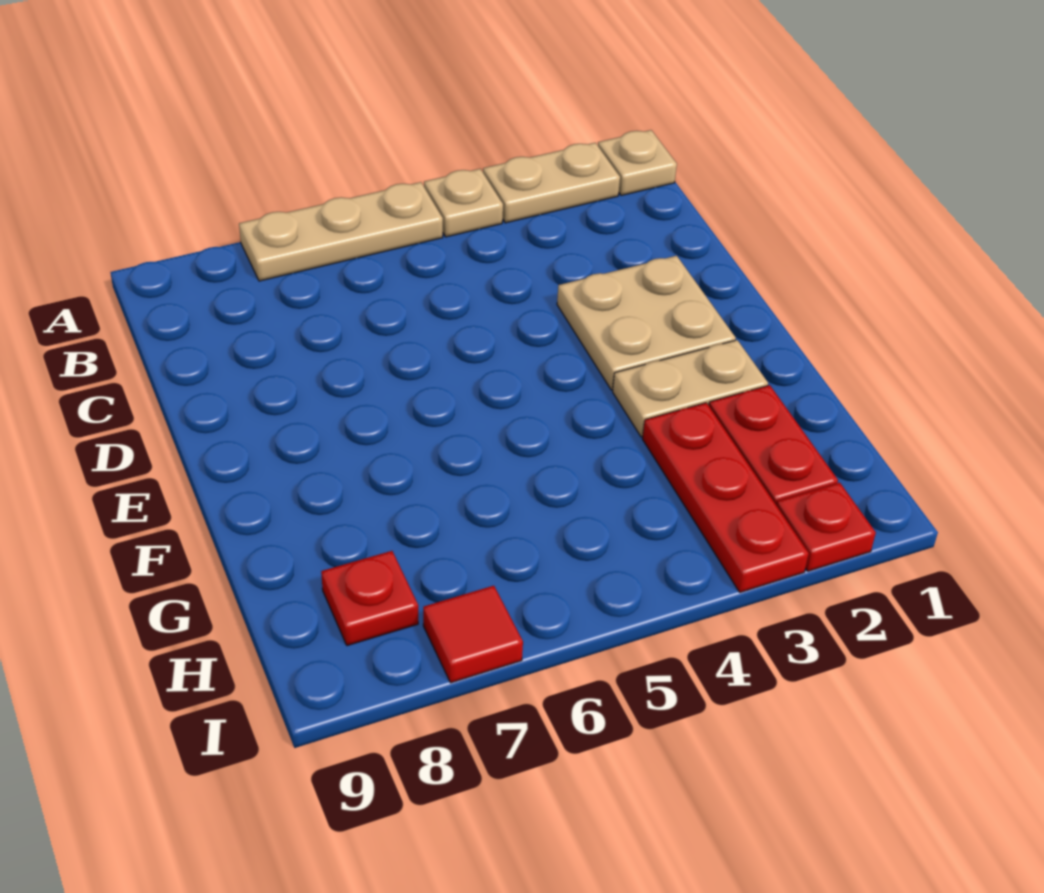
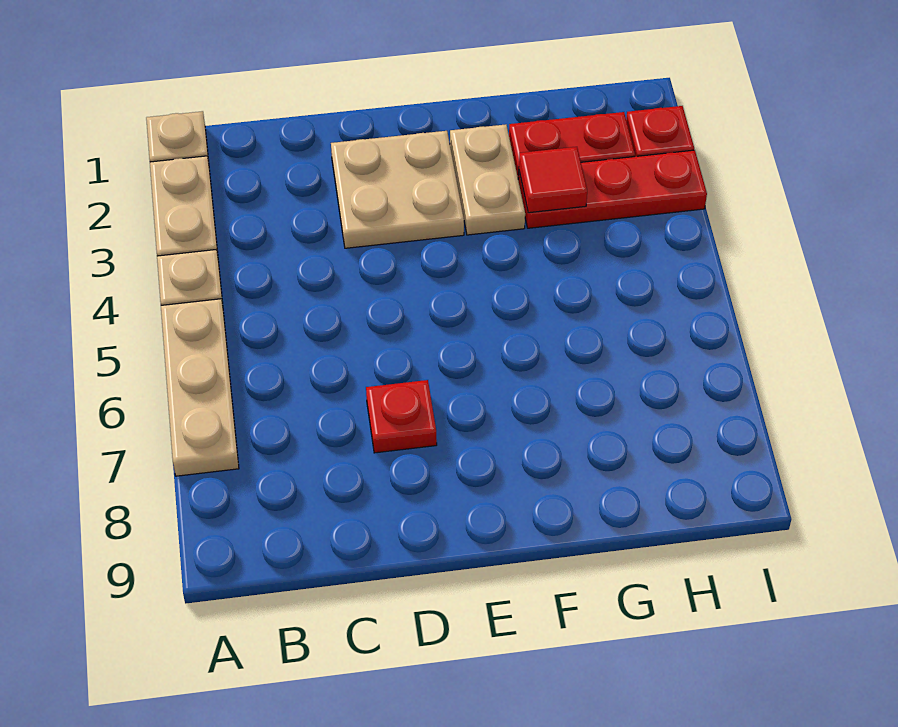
red plate H8 level 1 -> red plate D7 level 1
red tile I7 level 1 -> red tile G3 level 2

